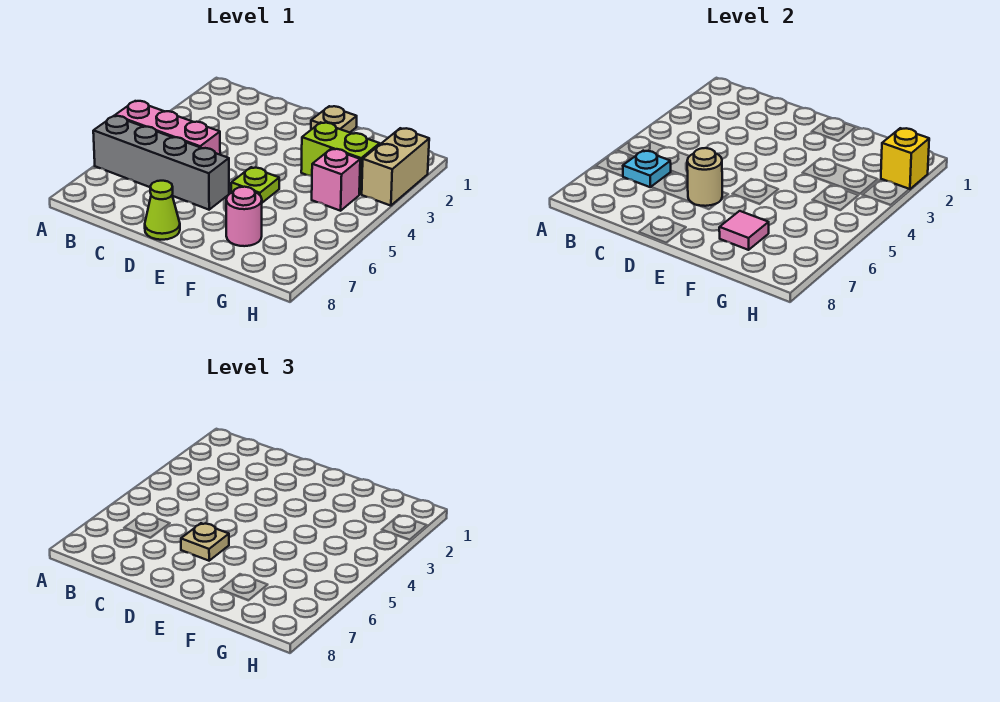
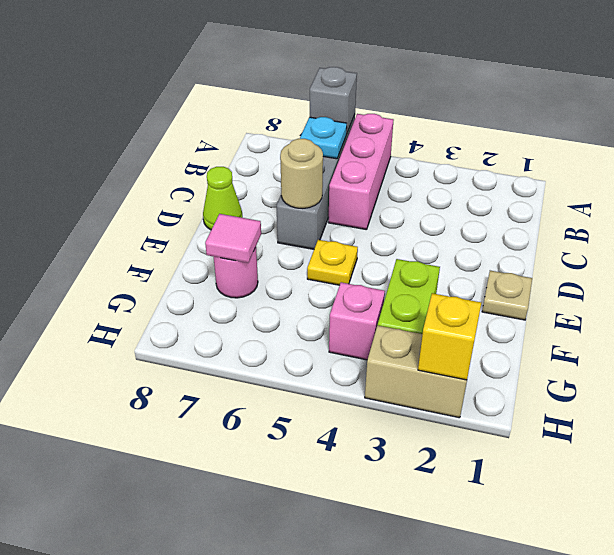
none -> grey brick A6 level 2
tan plate D6 level 3 -> none
lime plate E5 level 1 -> yellow plate E5 level 1

